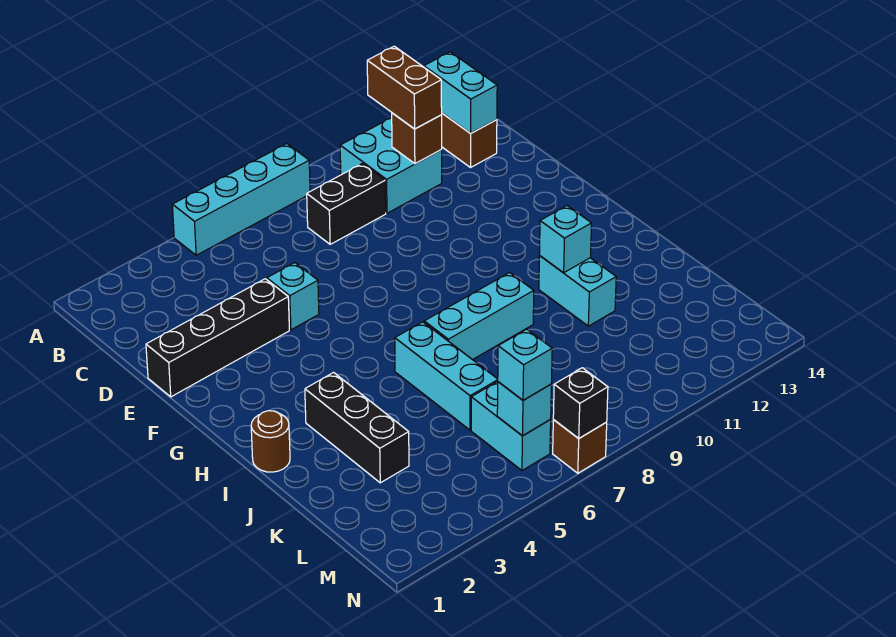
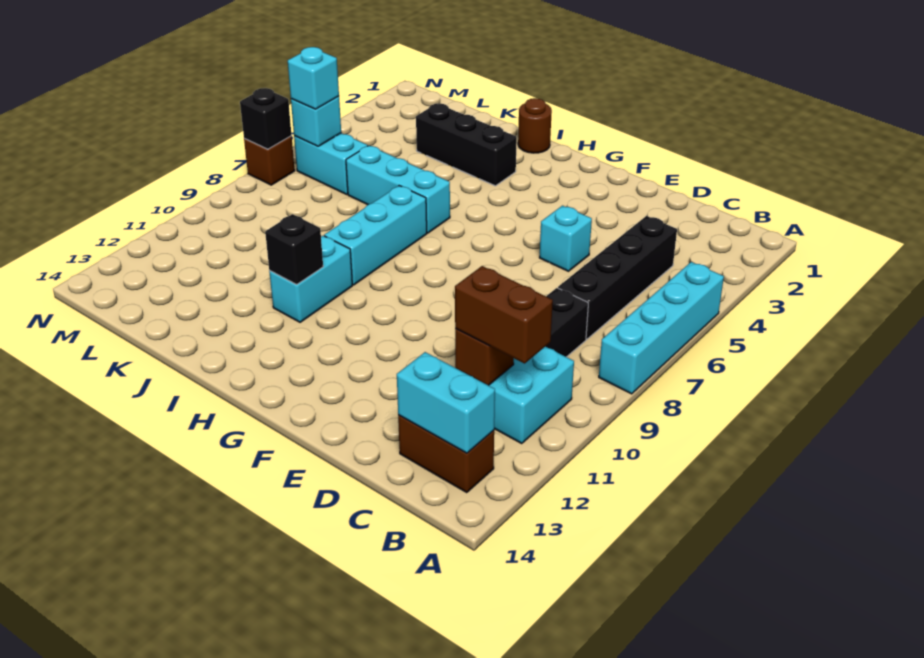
black brick E1:E4 level 1 -> black brick C4:C7 level 1
cyan brick I11:J11 level 1 -> cyan brick I10:I11 level 1
cyan brick I11 level 2 -> black brick I11 level 2

